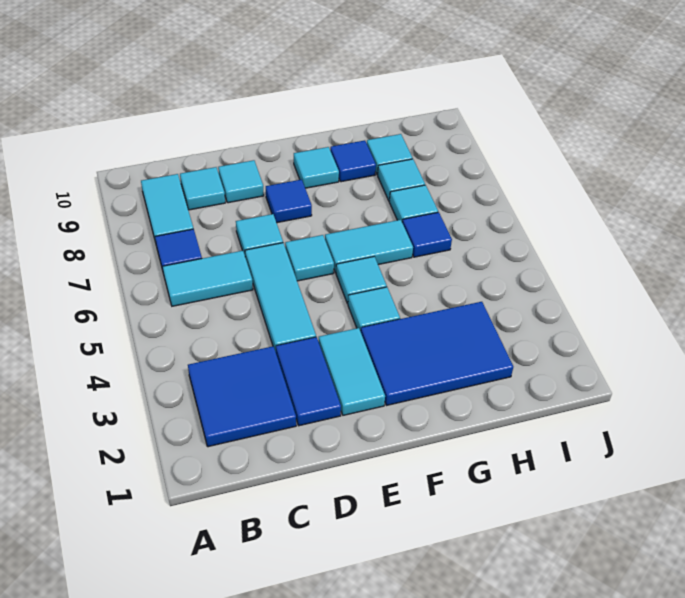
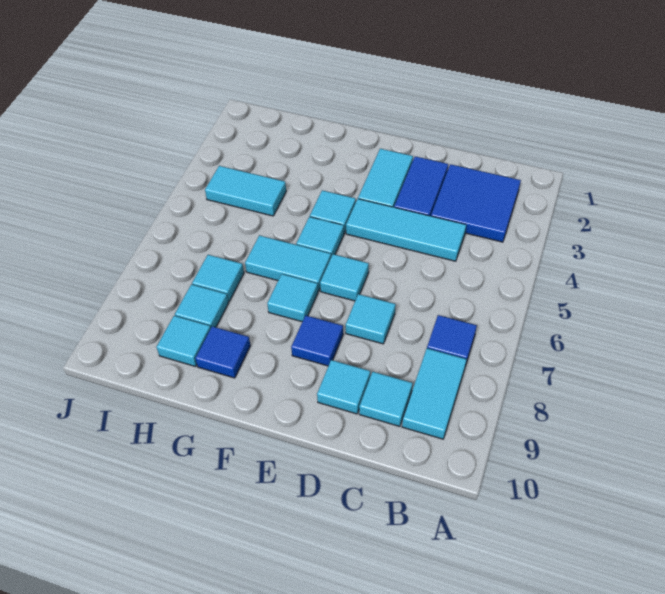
cyan tile B6:C6 level 1 -> cyan tile H4:I4 level 1
cyan tile D4:D6 level 1 -> cyan tile C4:E4 level 1
blue tile F2:H3 level 1 -> none
cyan tile F9 level 1 -> cyan tile F7 level 1
blue tile H6 level 1 -> none

